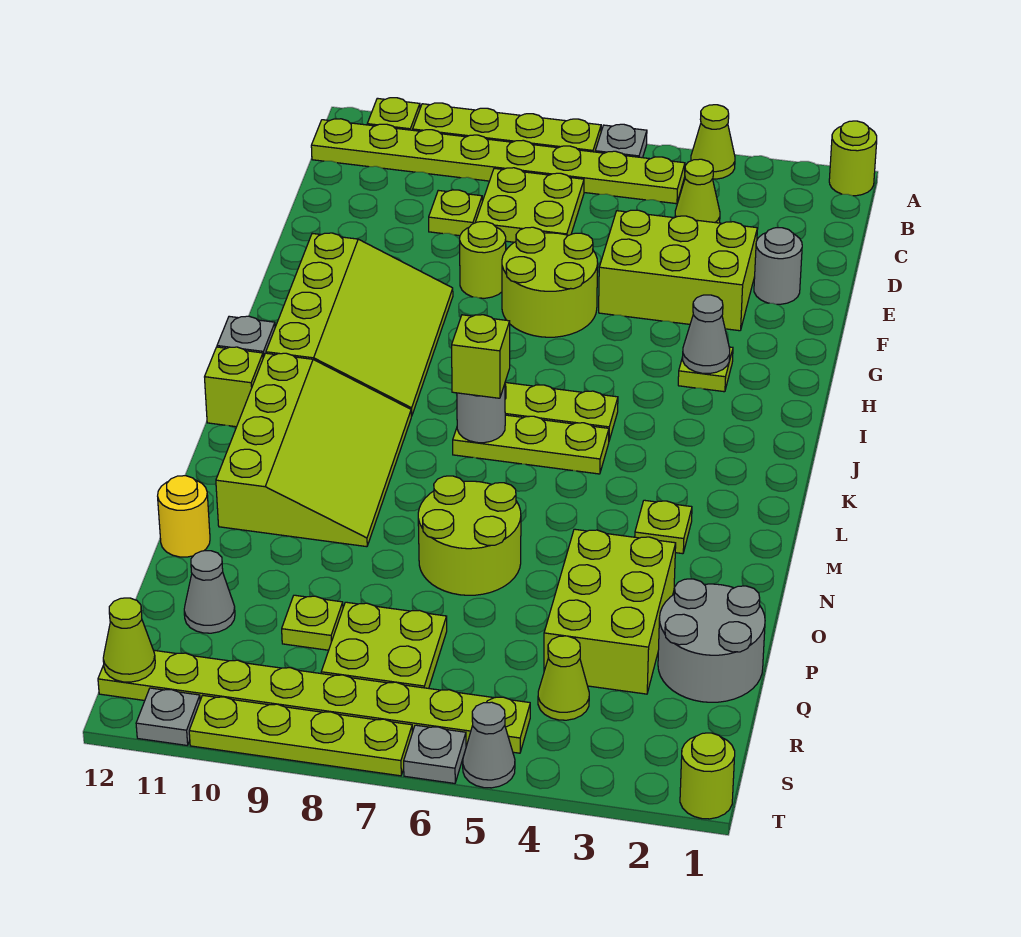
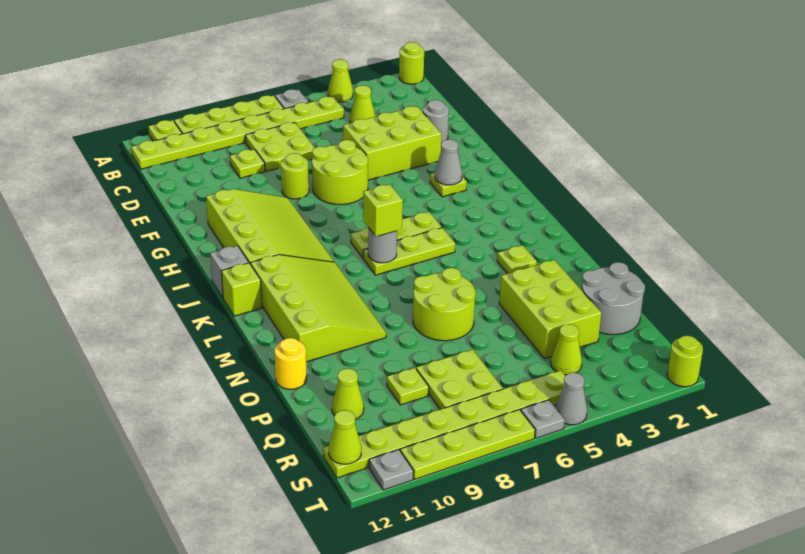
grey cone Q11 level 1 -> lime cone Q11 level 1

